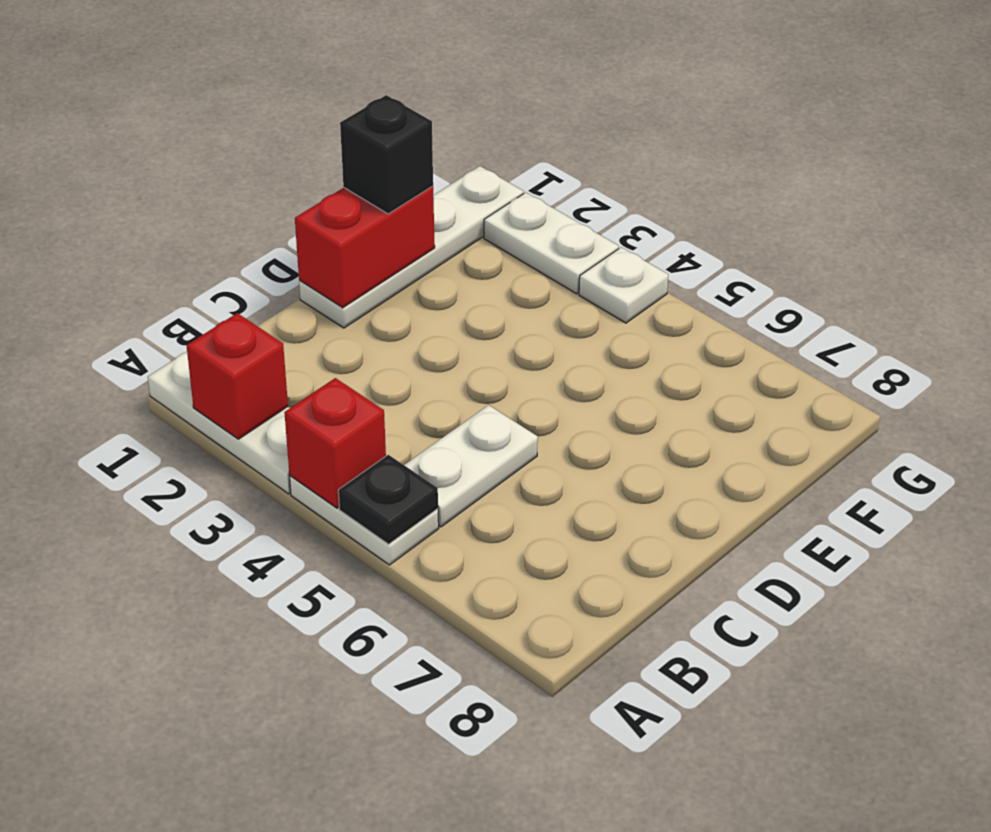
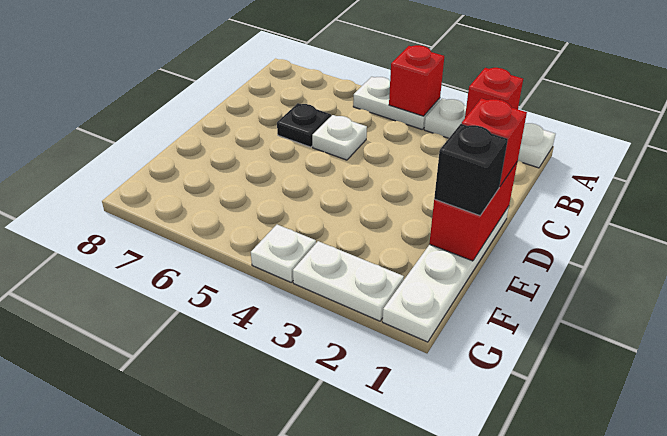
black plate A5 level 2 -> black plate C6 level 1
white plate B5:C5 level 1 -> white plate C5 level 1
none -> red brick D1 level 3

